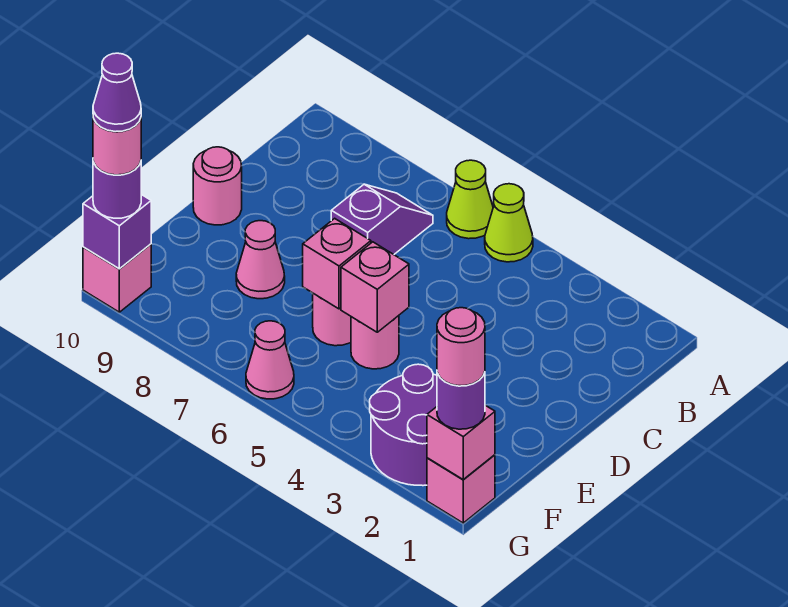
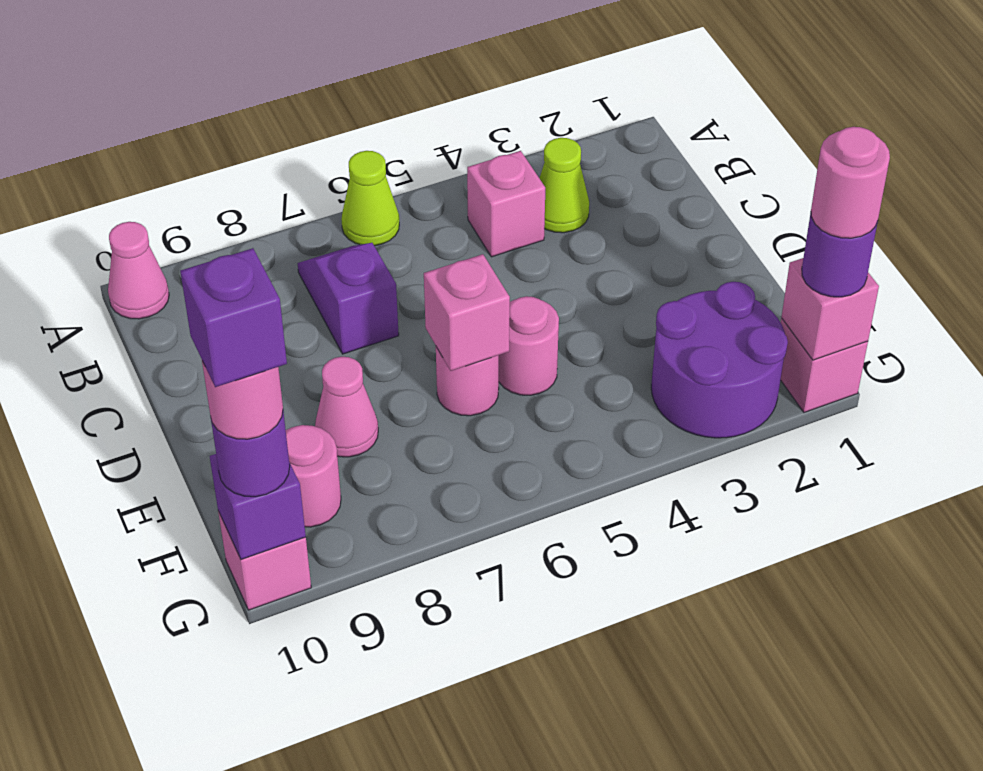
lime cone A5 level 1 -> lime cone B3 level 1
pink round brick D10 level 1 -> pink round brick F9 level 1
pink brick E5 level 2 -> pink brick B4 level 1
pink cone G6 level 1 -> pink cone A10 level 1
purple cone G10 level 5 -> purple brick G10 level 5

